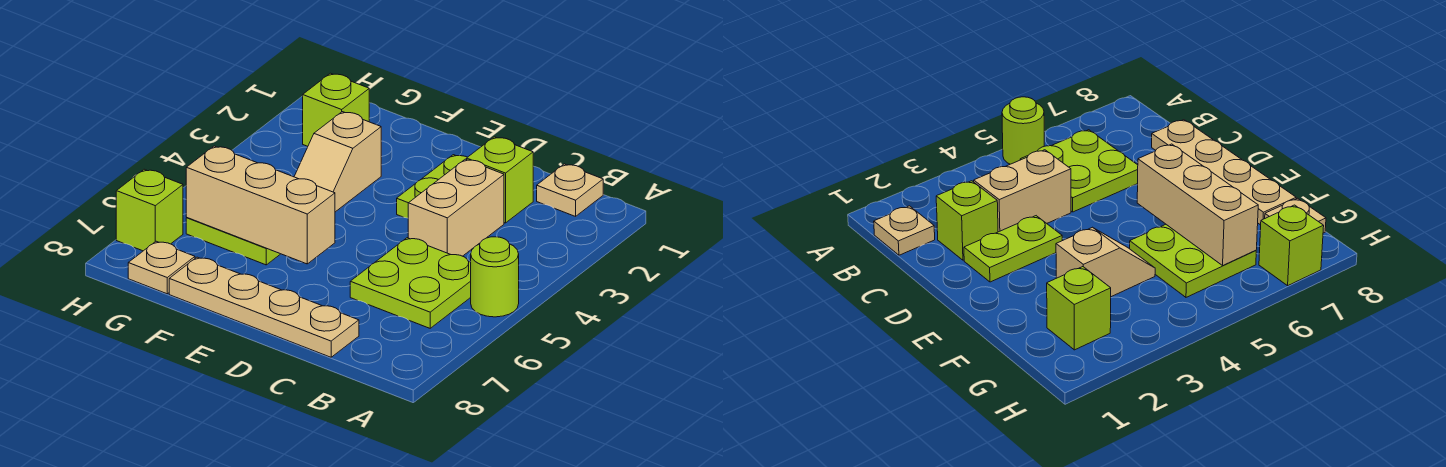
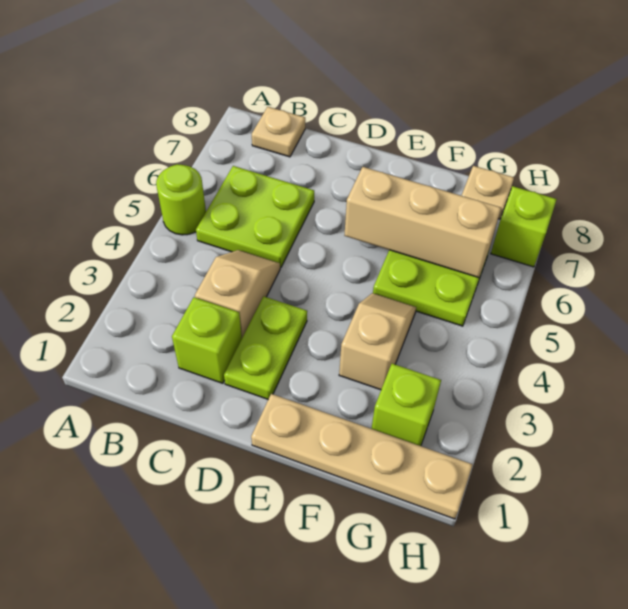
tan plate B1 level 1 -> tan plate B8 level 1
tan brick C3:C4 level 1 -> tan slope C3:C4 level 1 top 3
tan plate C8:F8 level 1 -> tan plate E1:H1 level 1

